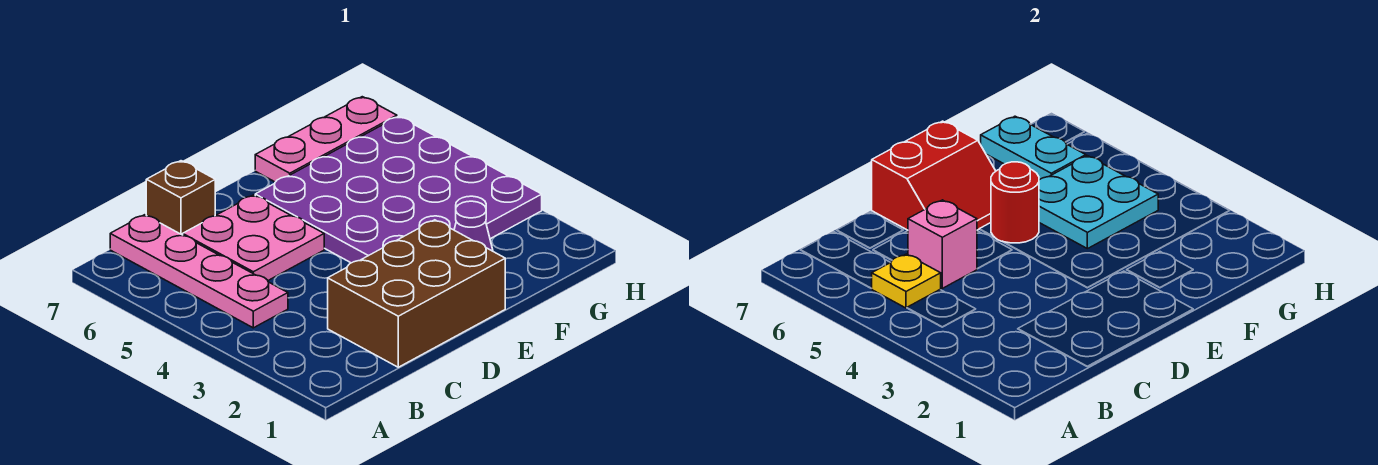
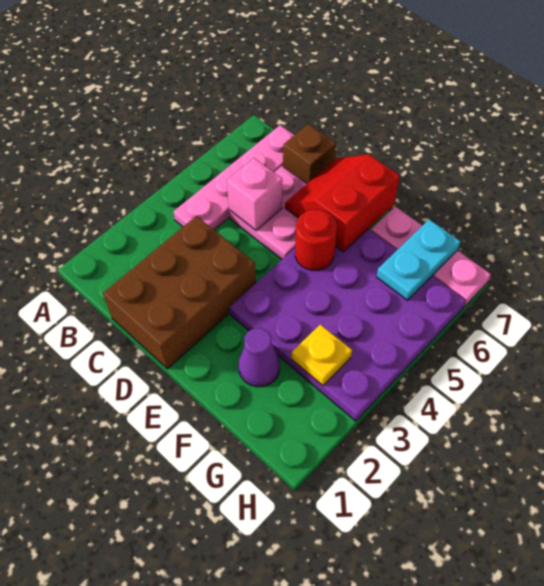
yellow plate B5 level 2 -> yellow plate G3 level 2
brown brick C1:E2 level 1 -> brown brick C1:D3 level 1
red slope D6:E7 level 2 top 7 -> red slope D6:E7 level 2 top E
cyan plate F4:G5 level 2 -> none

